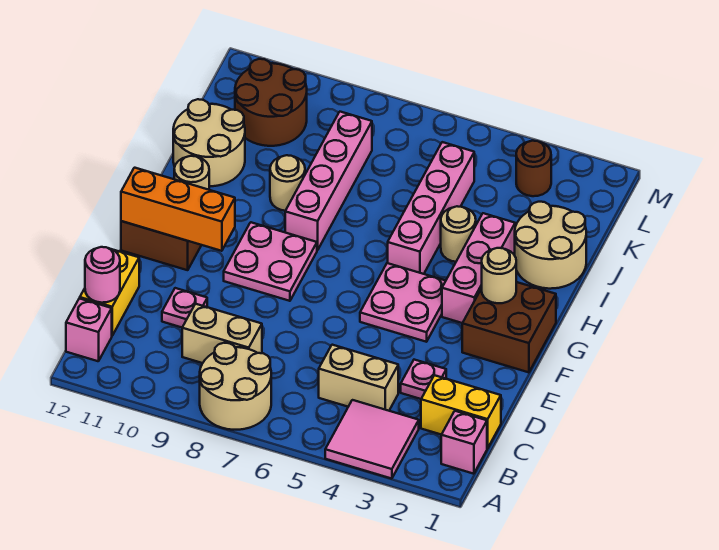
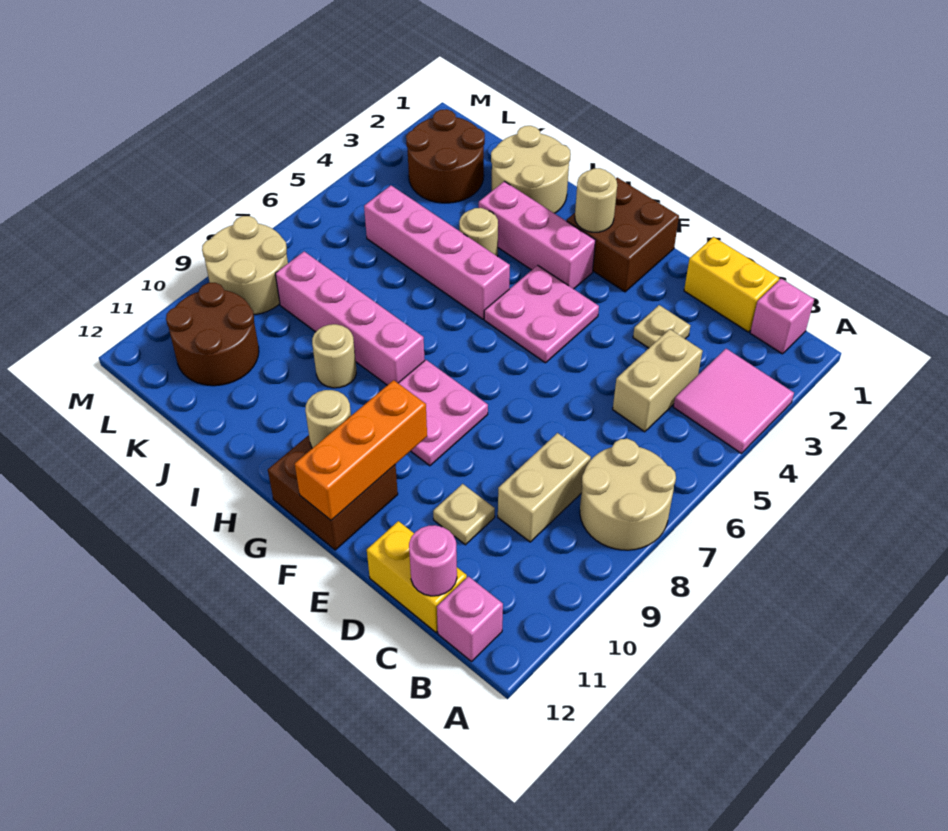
yellow brick C1:C2 level 1 -> yellow brick C1:D1 level 1
pink plate D3 level 1 -> tan plate D3 level 1
pink plate D10 level 1 -> tan plate D10 level 1
tan round brick I11:J12 level 1 -> tan round brick L8:M9 level 1
brown round brick L3 level 1 -> brown round brick K2:L3 level 1

